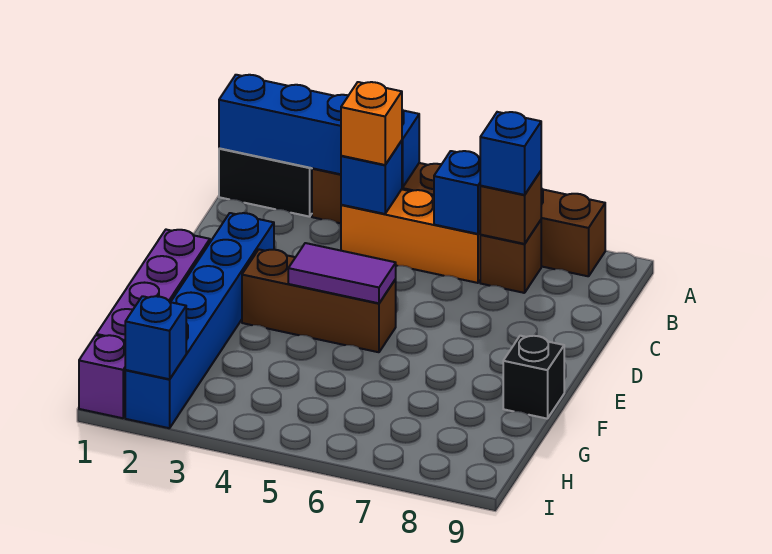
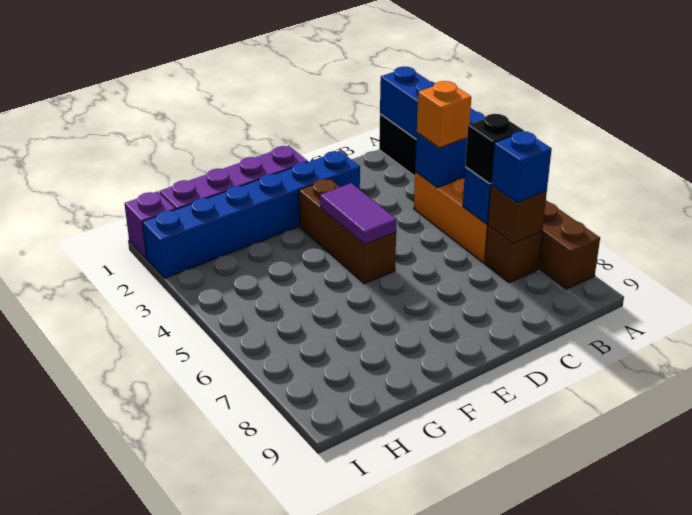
black brick F9 level 1 -> black brick B6 level 3
blue brick I2 level 2 -> none

